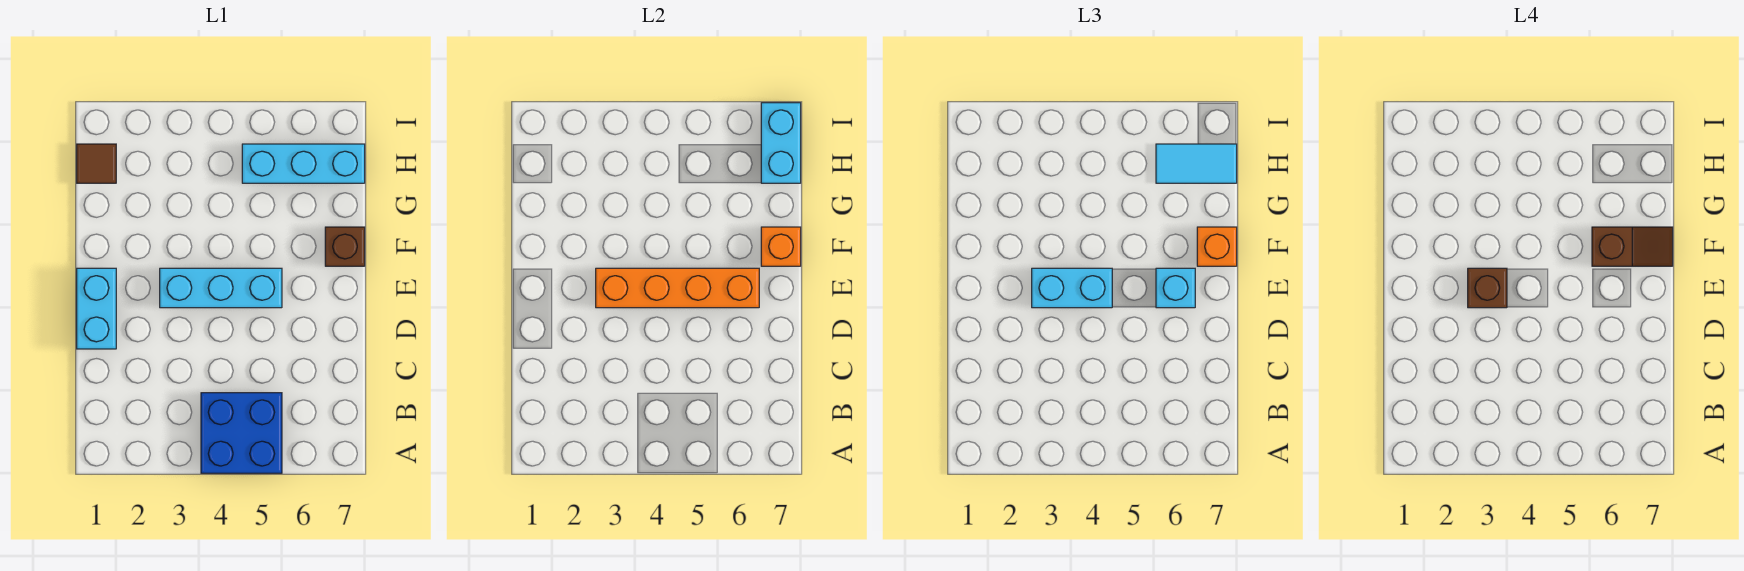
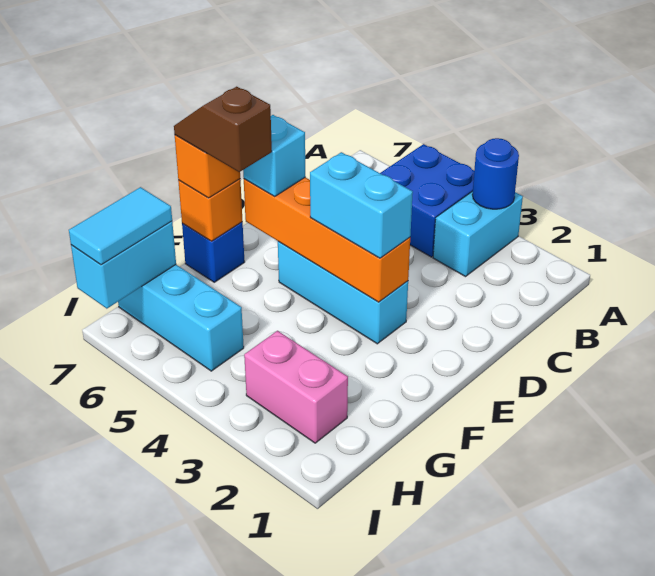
none -> blue round brick A3 level 2
cyan brick D1:E1 level 1 -> cyan brick A3:B3 level 1
brown brick E3 level 4 -> none
brown brick F7 level 1 -> blue brick F7 level 1
brown tile H1 level 1 -> none
none -> pink brick H2:H3 level 1
cyan tile H6:H7 level 3 -> cyan tile H7:I7 level 3

